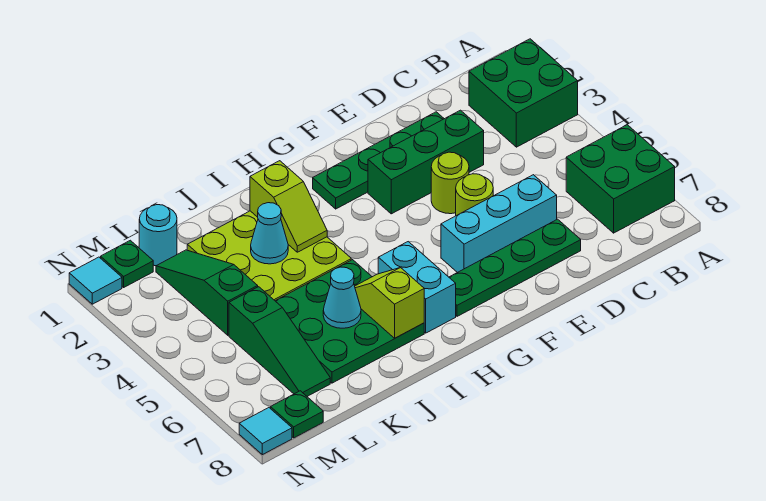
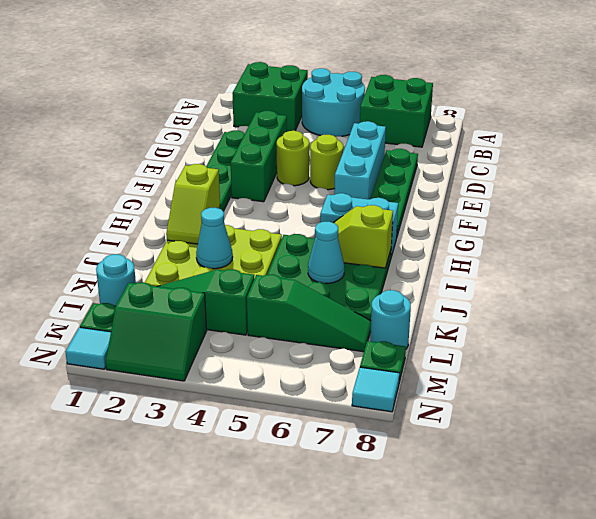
none -> cyan round brick A4:B5 level 1
lime slope I2:I3 level 2 top 2 -> lime slope H2:I2 level 2 top H
none -> cyan round brick L8 level 1
none -> green slope M2:N3 level 1 top M

